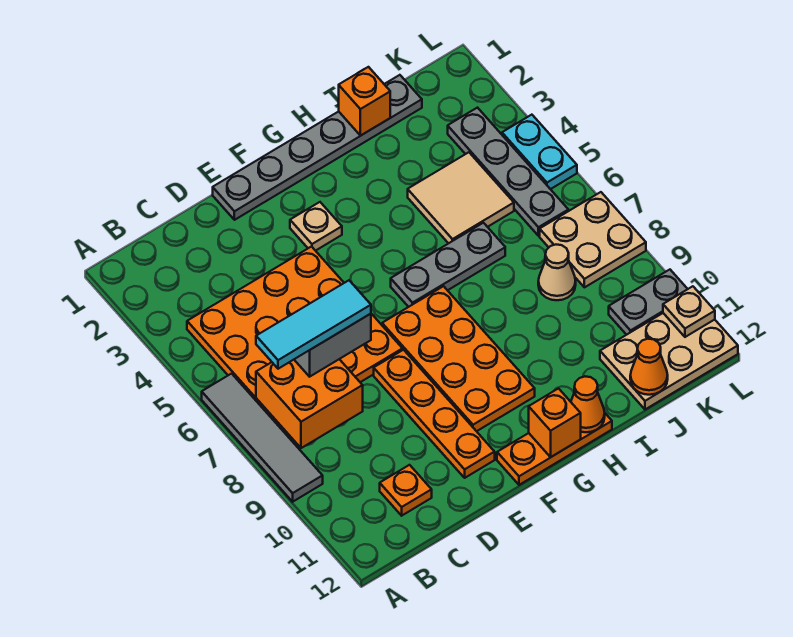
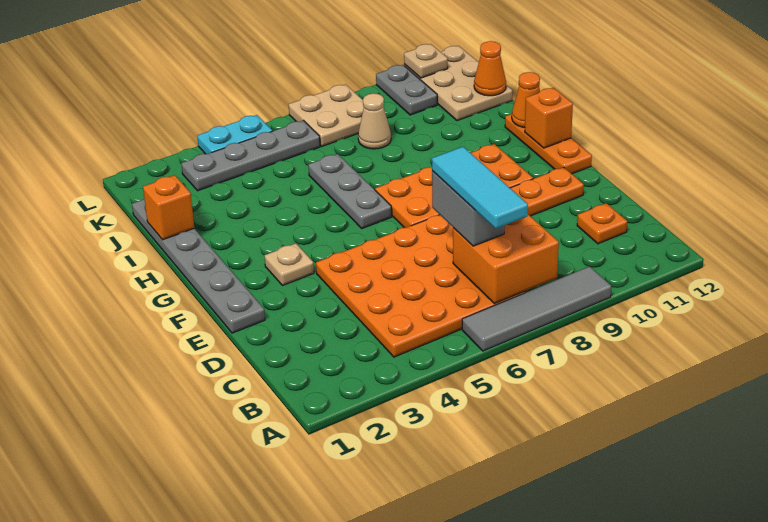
tan tile I4:J5 level 1 -> none

